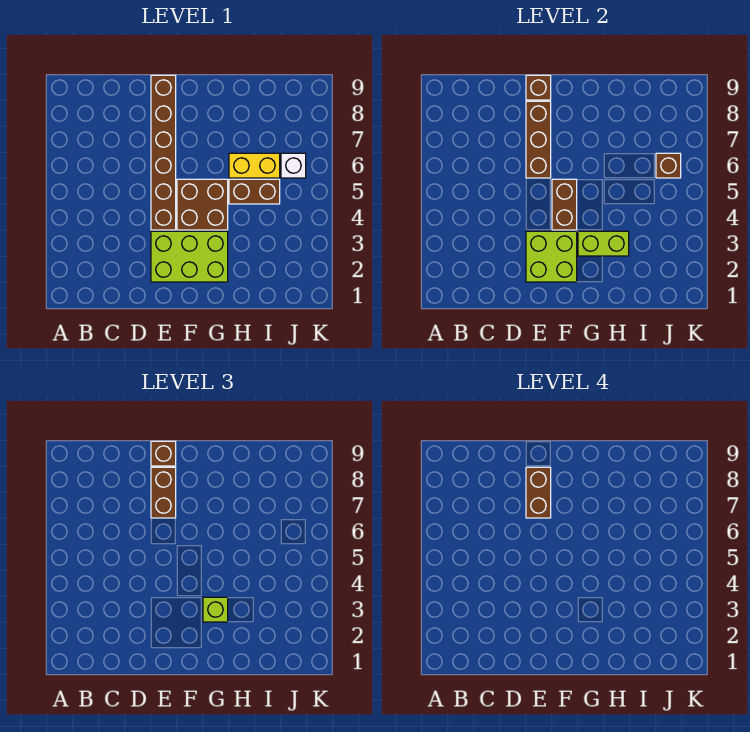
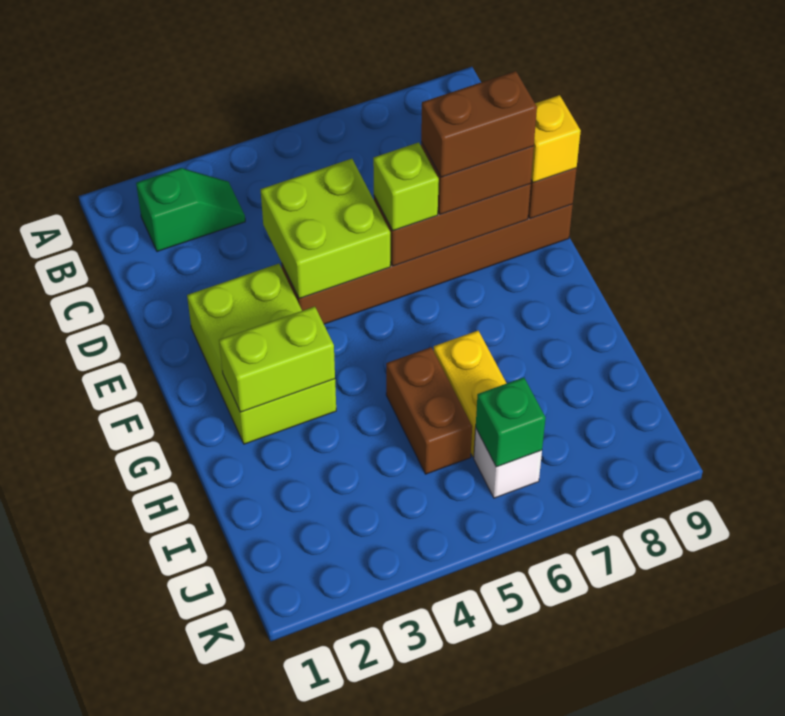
none -> green slope B2:B3 level 1 top 2
lime brick E2:F3 level 2 -> lime brick D4:E5 level 2
brown brick E9 level 3 -> yellow brick E9 level 3
brown brick F4:G5 level 1 -> none
brown brick F4:F5 level 2 -> none
lime brick G3:H3 level 2 -> lime brick G2:G3 level 2
lime brick G3 level 3 -> lime brick E6 level 3
brown brick J6 level 2 -> green brick J6 level 2

